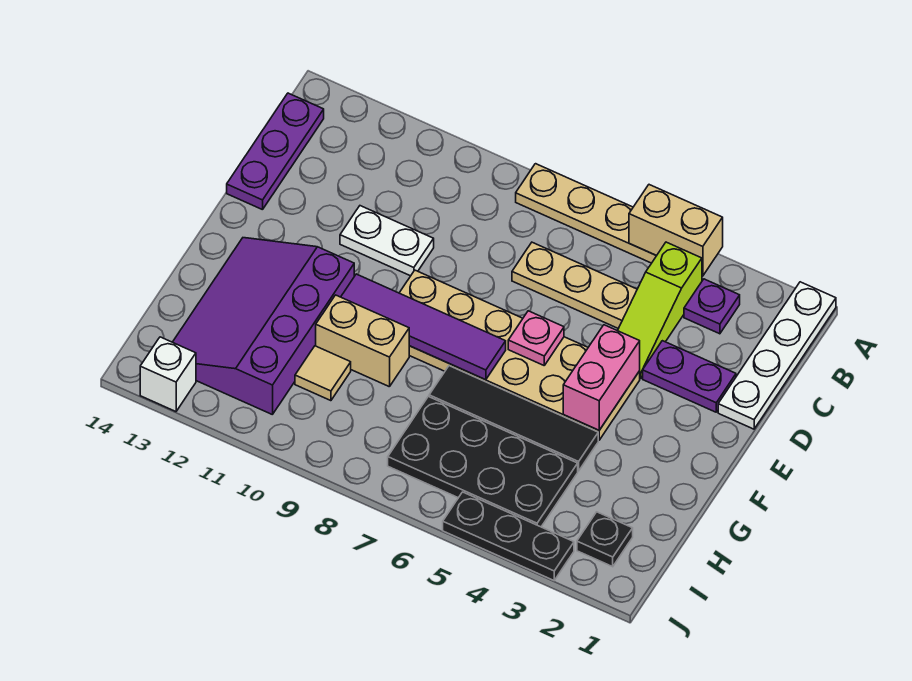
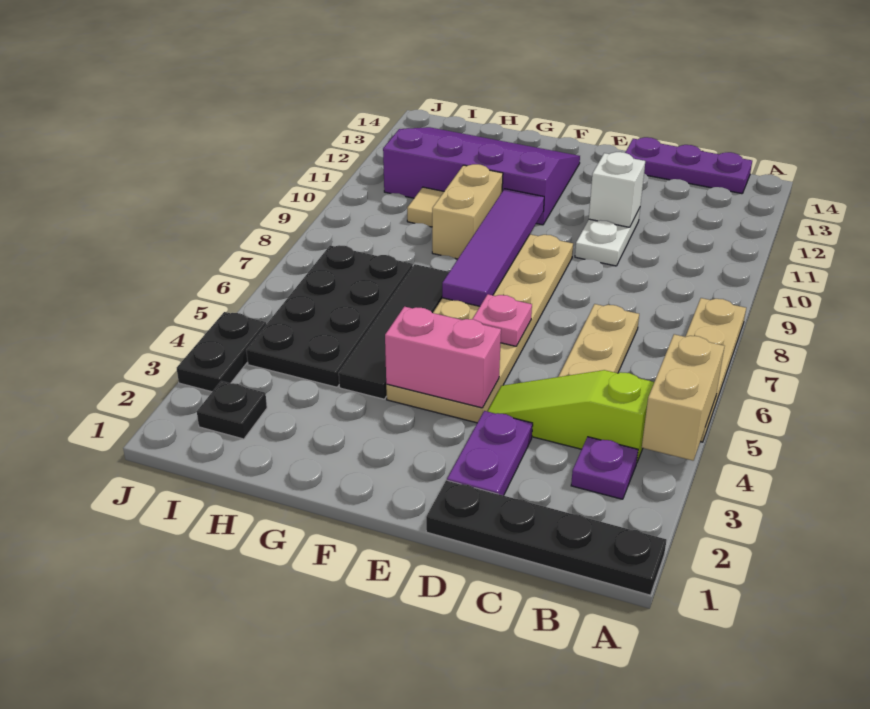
white plate A1:D1 level 1 -> black plate A1:D1 level 1
black plate J3:J5 level 1 -> black plate J3:J4 level 1
white brick J13 level 1 -> white brick D11 level 2

